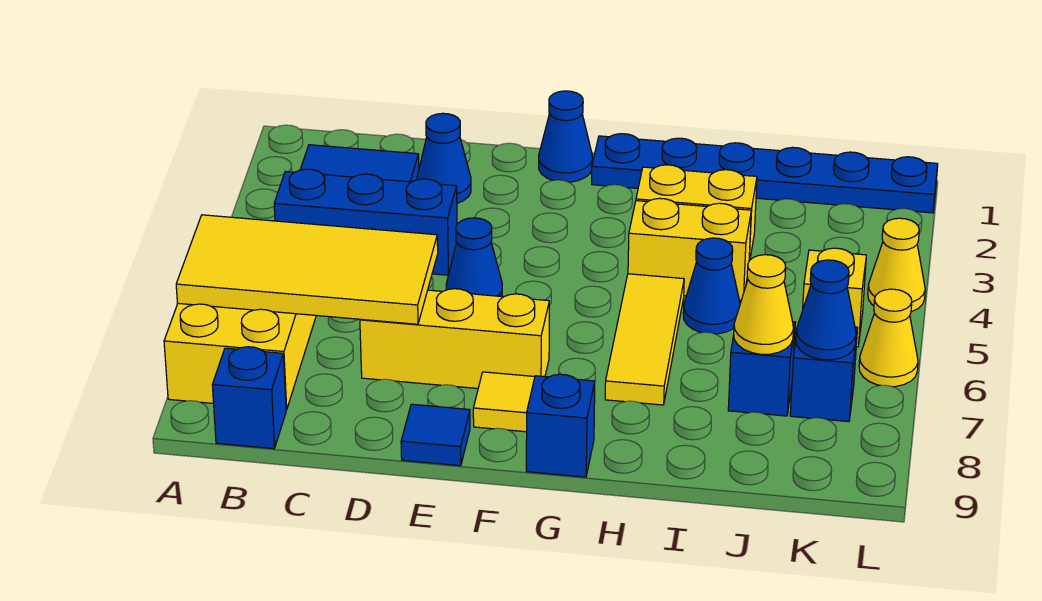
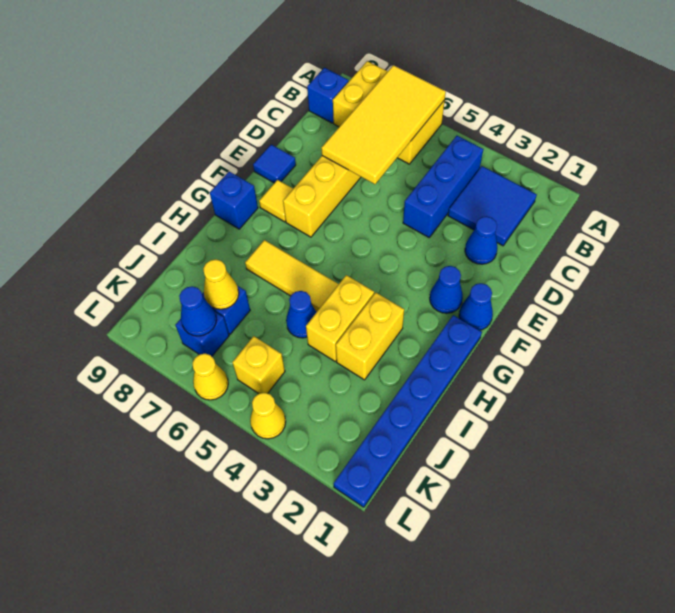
blue cone E5 level 1 -> blue cone F2 level 1

